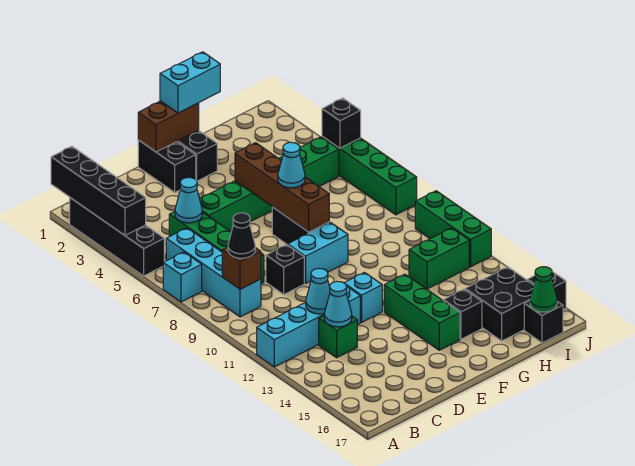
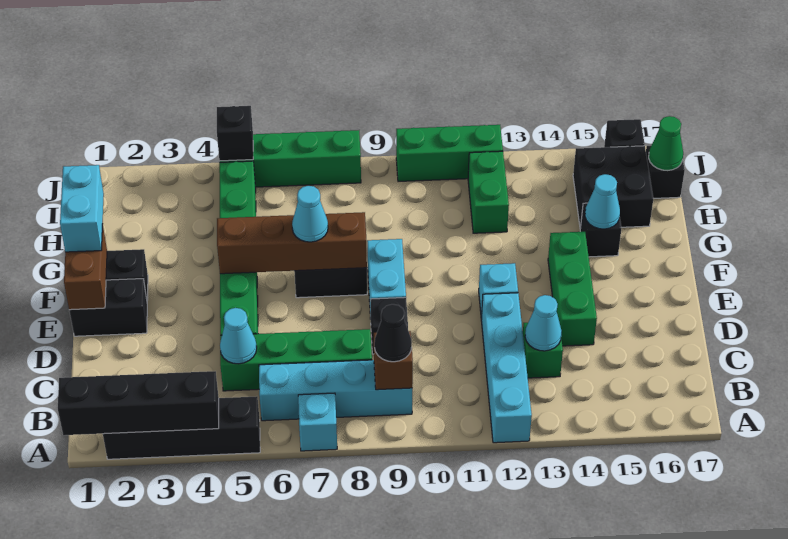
cyan cone C12 level 2 -> cyan cone G15 level 2
green brick F13:F15 level 1 -> green brick D14:F14 level 1

